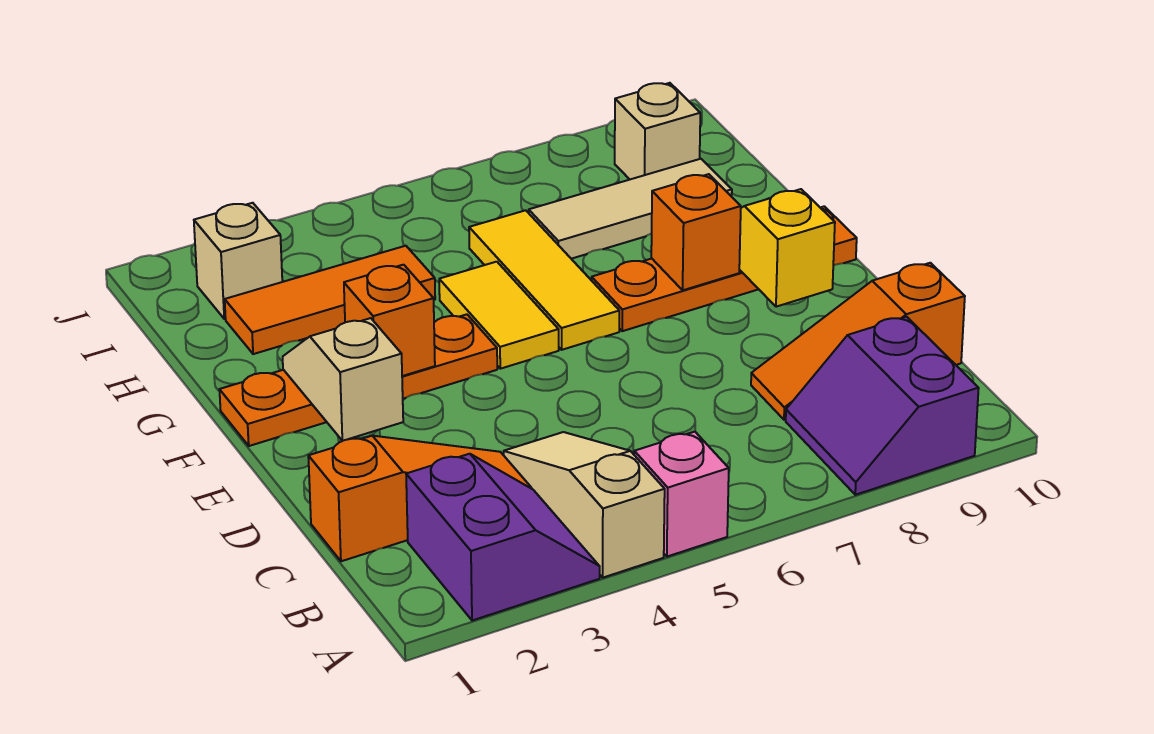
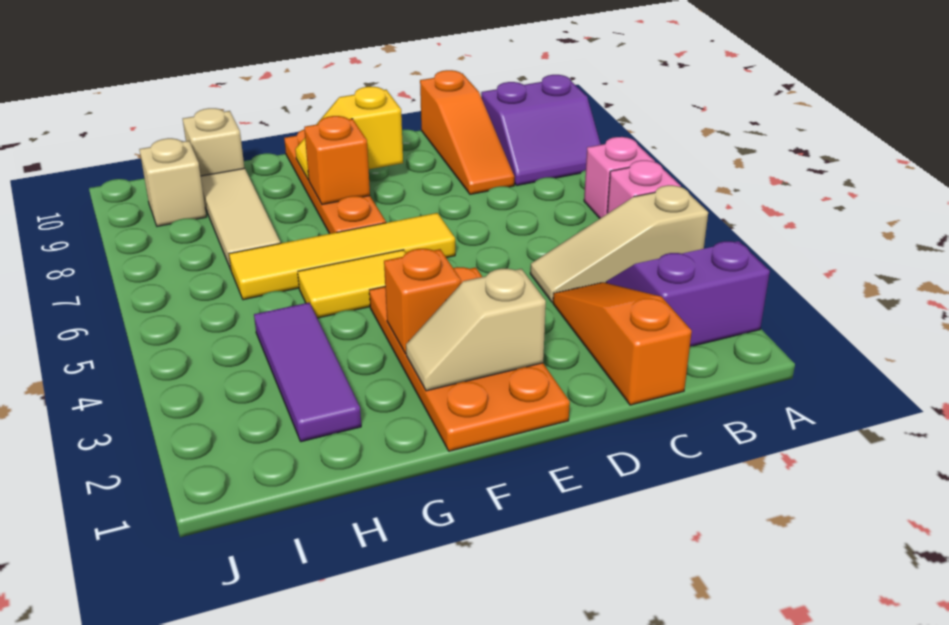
none -> pink brick A6 level 1
orange plate F1:F4 level 1 -> orange plate E1:F4 level 1
yellow tile F6:H6 level 1 -> yellow tile E6:H6 level 1
orange tile H2:H4 level 1 -> purple tile H2:H4 level 1
tan brick I2 level 1 -> tan brick H10 level 1

